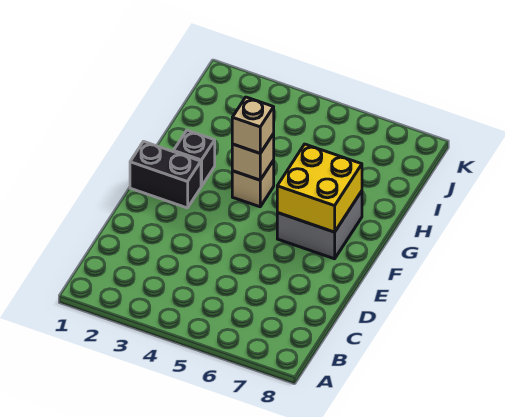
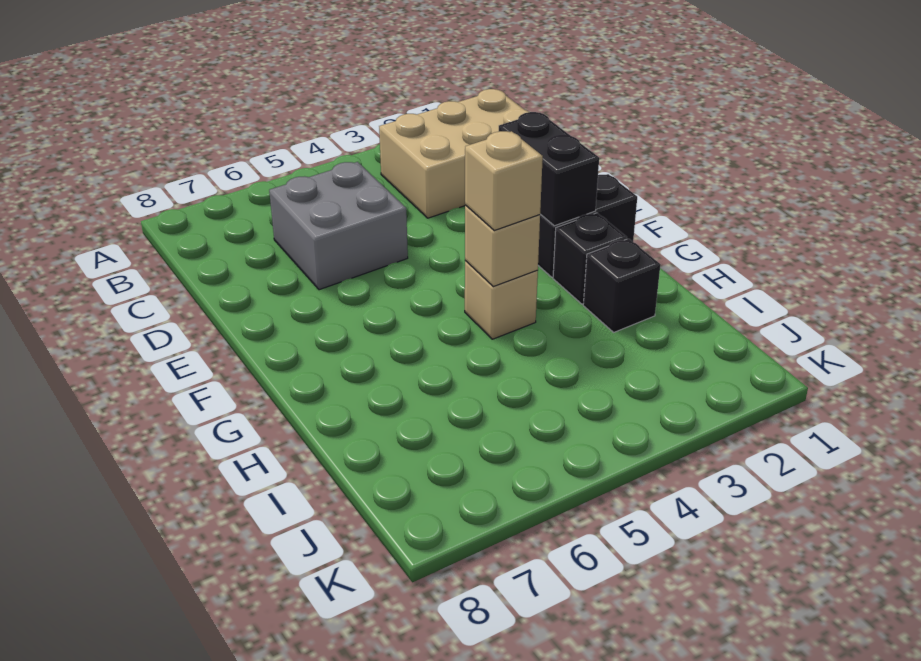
none -> tan brick B1:C3 level 1
none -> black brick E2:F2 level 2
grey brick F6:G7 level 1 -> grey brick C5:D6 level 1
yellow brick F6:G7 level 2 -> none
none -> black brick H2 level 1

